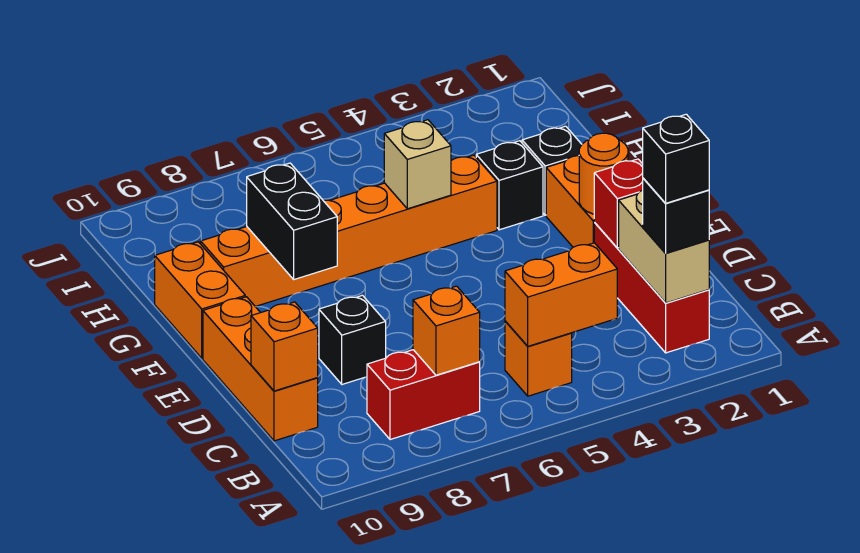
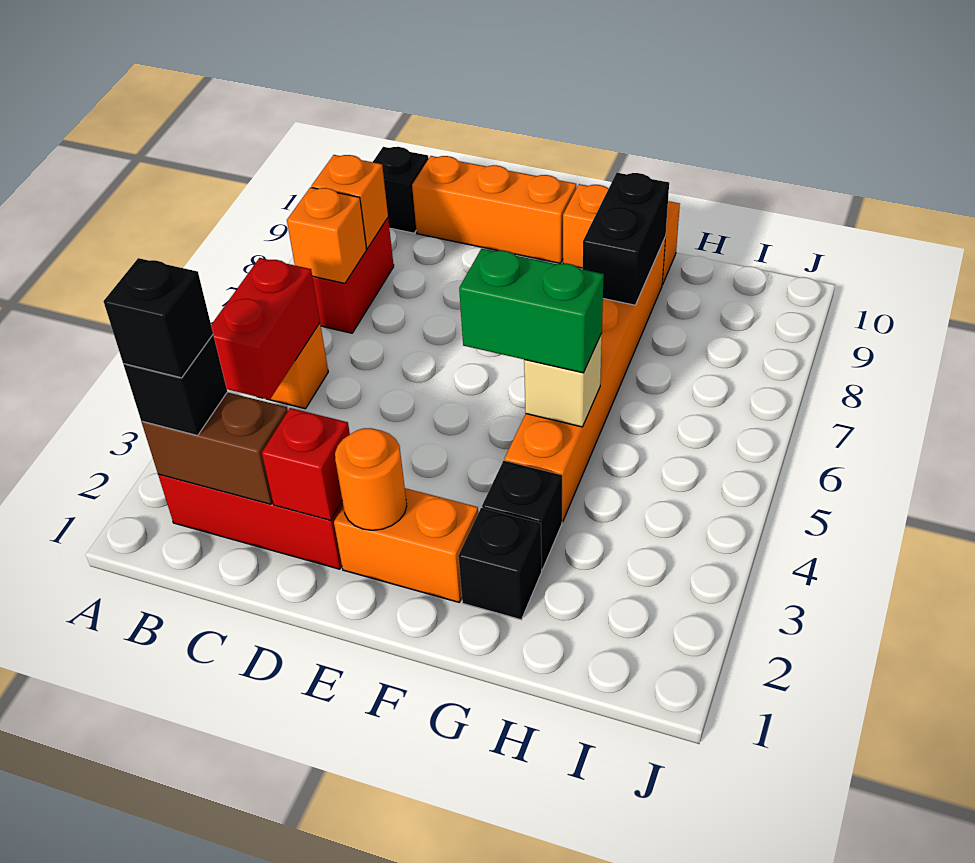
tan brick B2:C2 level 2 -> brown brick B2:C2 level 2
orange brick B4:B5 level 2 -> red brick B4:B5 level 2
orange brick C10 level 2 -> orange brick B8 level 2
black brick D8 level 1 -> black brick B10 level 1
none -> green brick F5:G5 level 3
black brick F8:G8 level 2 -> black brick G8:G9 level 2

